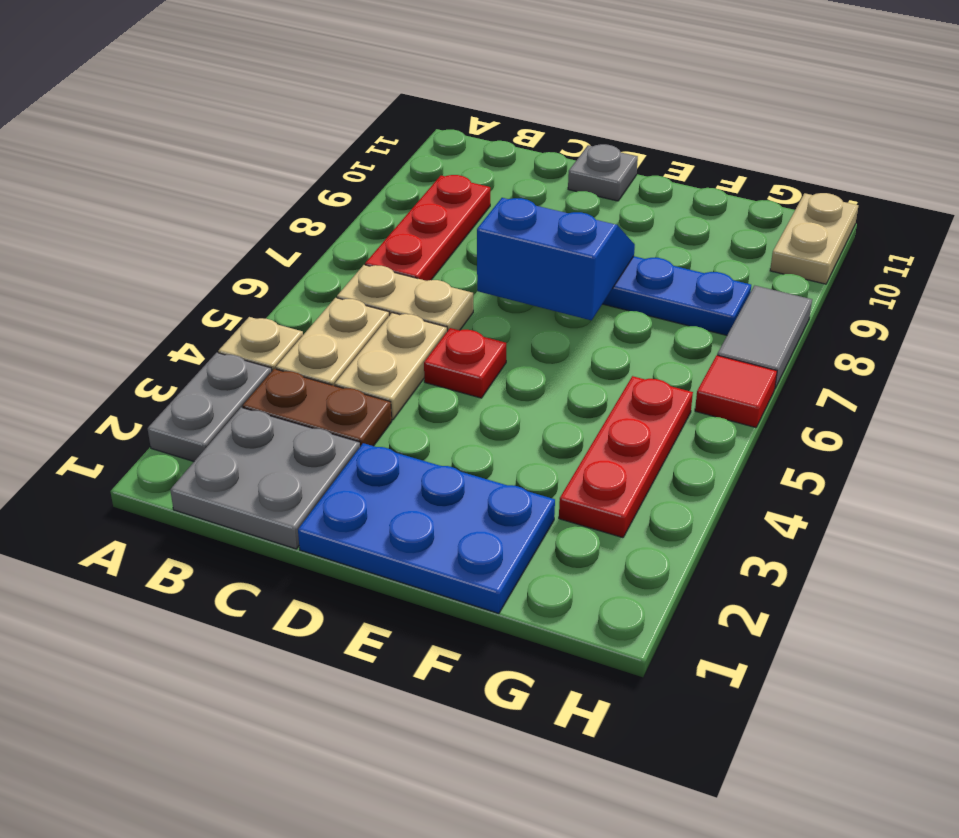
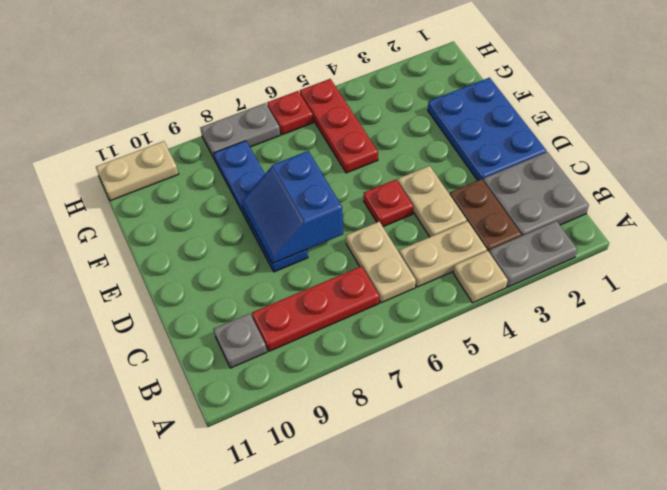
tan plate C4:C5 level 1 -> tan plate C4:D4 level 1
grey plate D11 level 1 -> grey plate B10 level 1
red plate G3:G5 level 1 -> red plate F5:H5 level 1
red tile H6 level 1 -> red plate H6 level 1
grey tile H7:H8 level 1 -> grey plate H7:H8 level 1

